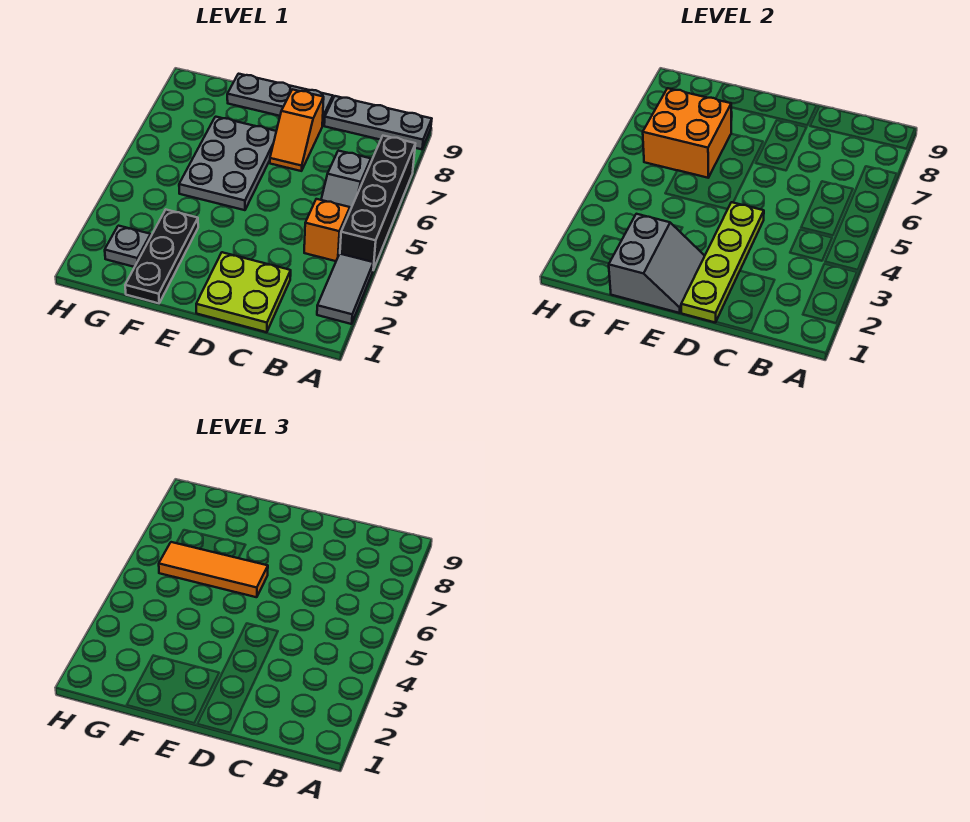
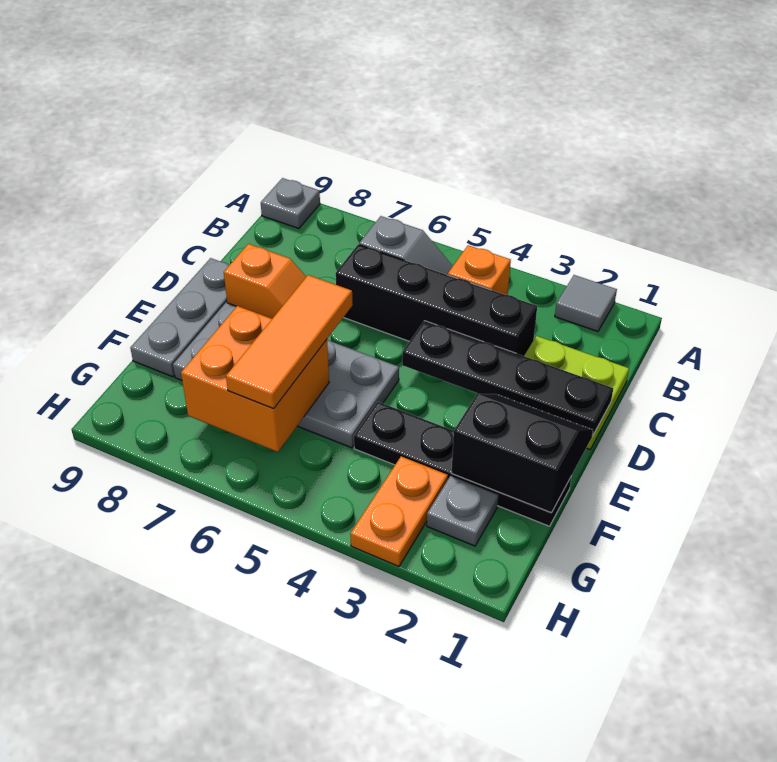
grey tile A2:A3 level 1 -> grey tile A2 level 1
black brick A4:A7 level 1 -> black brick C3:C6 level 1
grey plate A9:C9 level 1 -> grey plate A9 level 1
lime plate D1:D4 level 2 -> black plate D1:D4 level 2
grey slope E1:F2 level 2 top F -> black slope E1:F2 level 2 top F
grey plate E5:F7 level 1 -> grey plate E5:F8 level 1
black plate F1:F3 level 1 -> black plate F1:F4 level 1
none -> orange plate G3:H3 level 1

